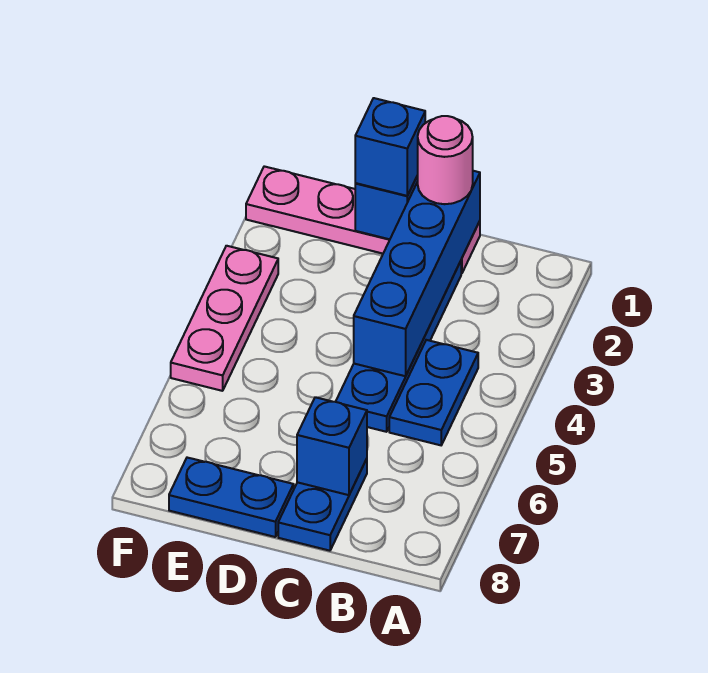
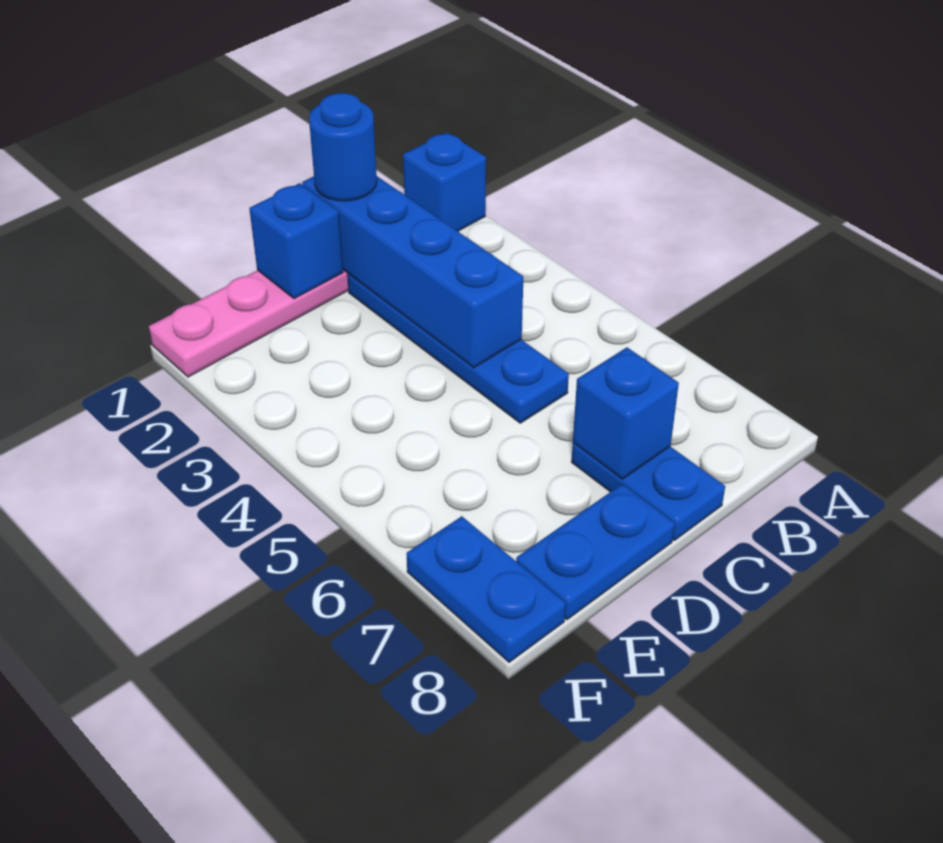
blue plate B4:B5 level 1 -> blue plate F7:F8 level 1
pink round brick C1 level 3 -> blue round brick C1 level 3
blue brick D1 level 3 -> blue brick A1 level 1
pink plate F3:F5 level 1 -> none

